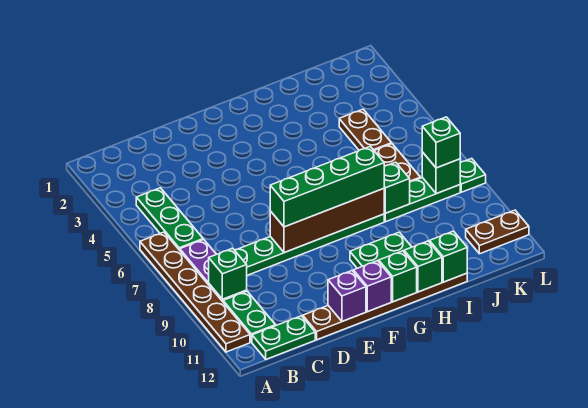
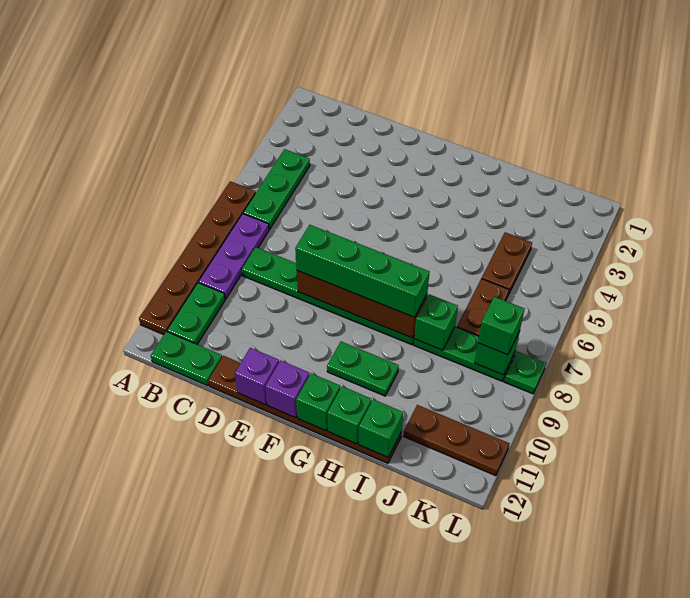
green brick B9 level 2 -> none
brown plate K11:L11 level 1 -> brown plate J11:L11 level 1

